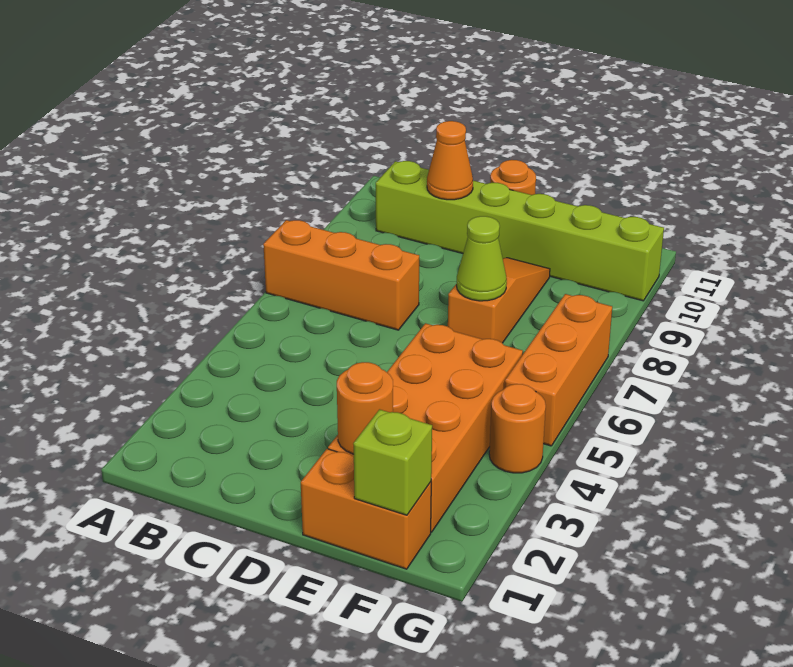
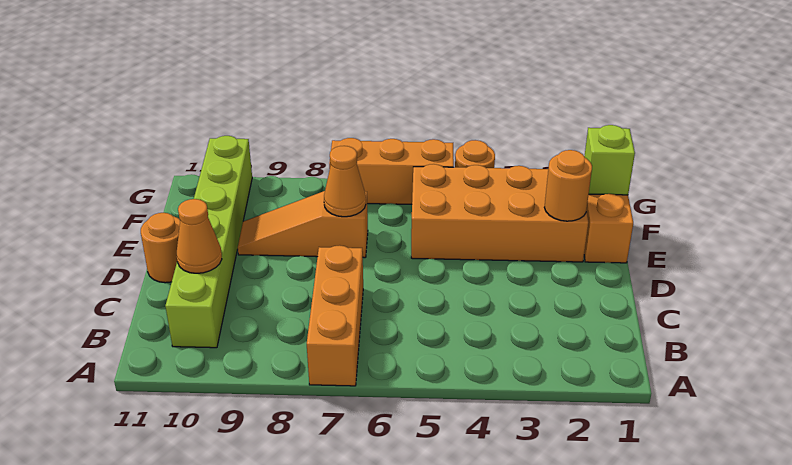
lime cone E7 level 2 -> orange cone E7 level 2

